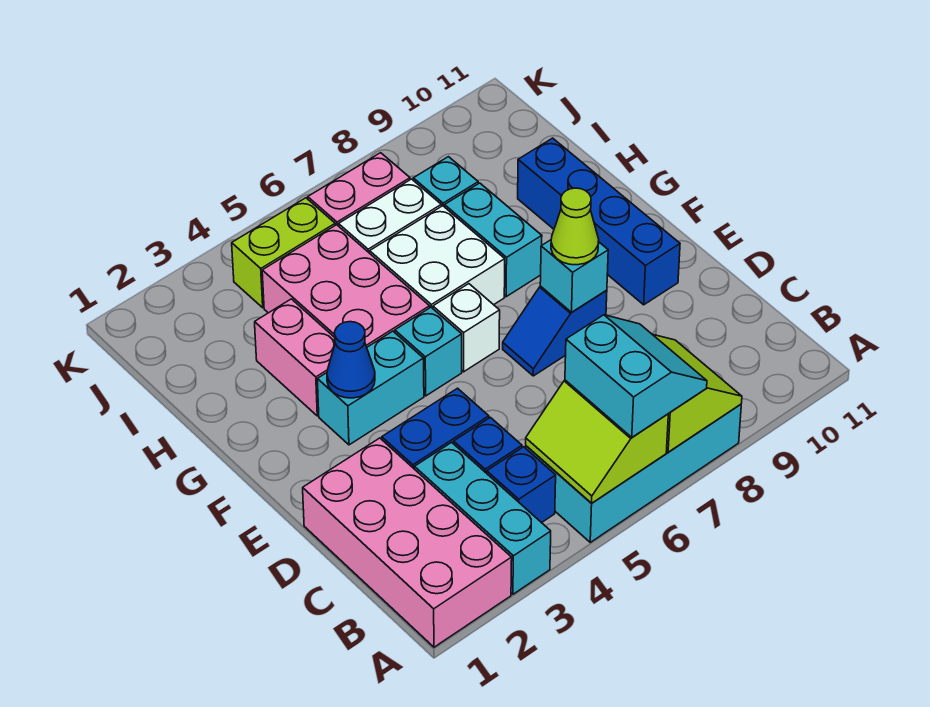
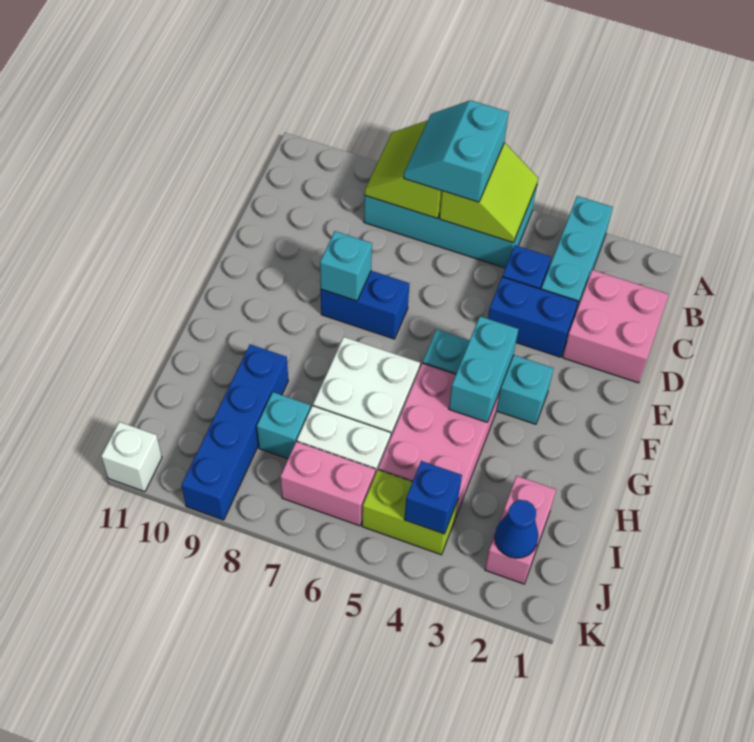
pink brick A1:D2 level 1 -> pink brick C1:D2 level 1
blue brick B4 level 1 -> blue brick J4 level 2
blue slope E7:E8 level 1 top 8 -> blue brick E7:E8 level 1
lime cone E8 level 3 -> none
blue brick E10:H10 level 1 -> blue brick H9:K9 level 1
blue cone F3 level 2 -> blue cone J2 level 2
white brick F6 level 1 -> white brick K11 level 1
pink brick G3:H3 level 1 -> pink brick I2:J2 level 1
cyan brick G8:H8 level 1 -> cyan brick F4:G4 level 2

